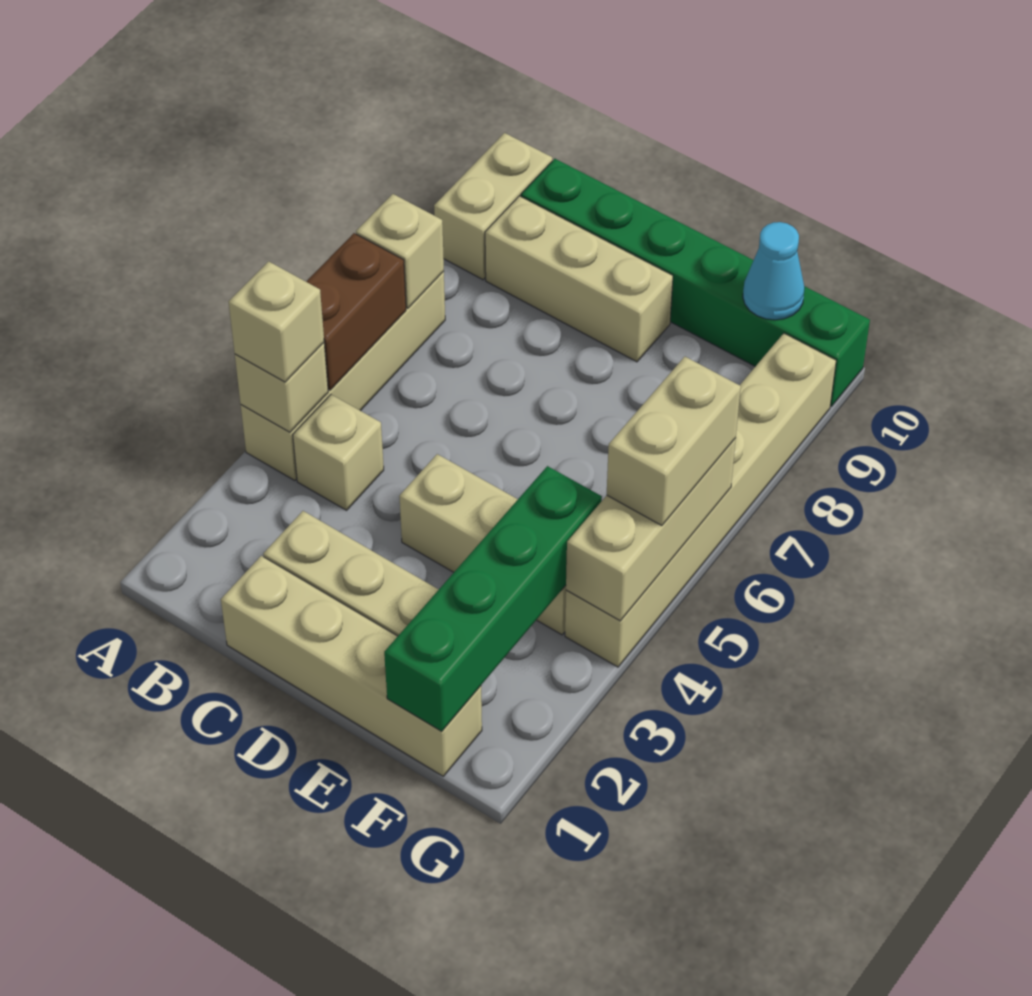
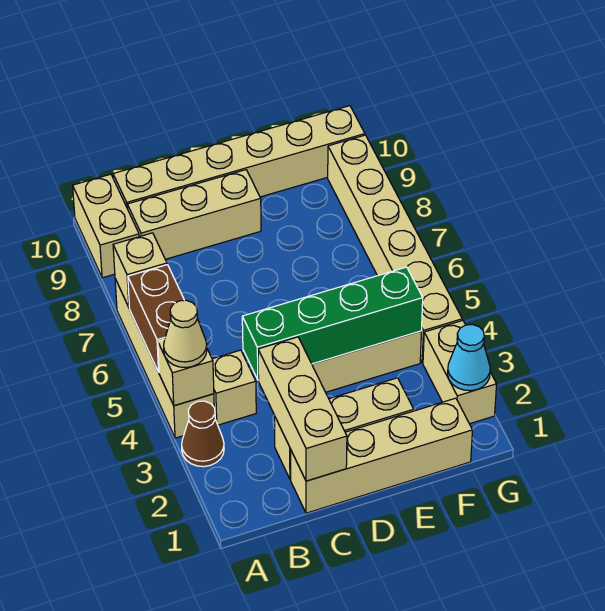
none -> brown cone A3 level 1
tan brick A4 level 3 -> tan cone A4 level 3
green brick B10:G10 level 1 -> tan brick B10:G10 level 1
green brick F1:F4 level 2 -> green brick C4:F4 level 2
cyan cone F10 level 2 -> cyan cone G2 level 2
tan brick G4:G6 level 2 -> tan brick C1:C3 level 2
tan brick G5:G6 level 3 -> tan brick G2:G3 level 1

